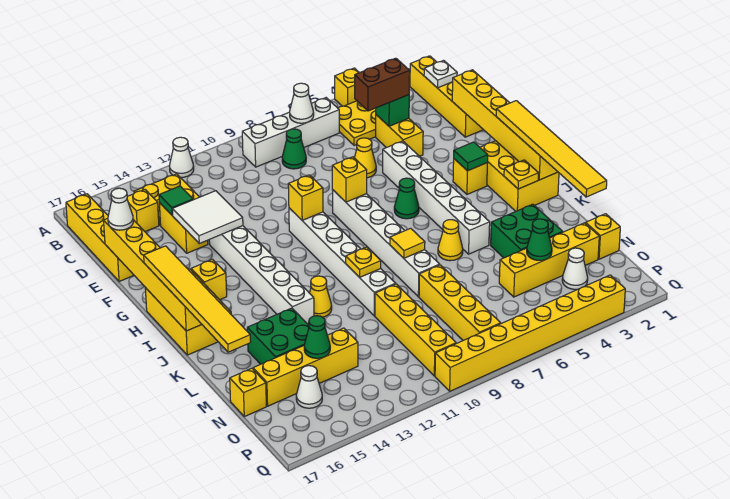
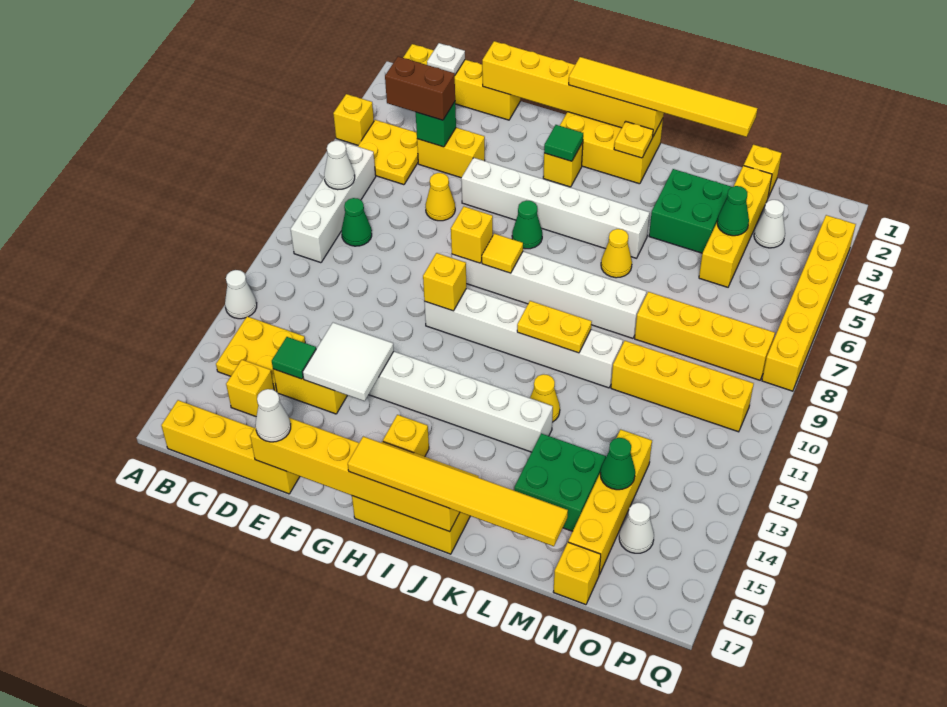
brown brick D4:D5 level 3 -> brown brick C4:D4 level 3
yellow tile K8 level 2 -> yellow tile H8 level 2
yellow plate K10 level 2 -> yellow plate J10:K10 level 2
yellow brick Q3:Q10 level 1 -> yellow brick Q3:Q8 level 1

